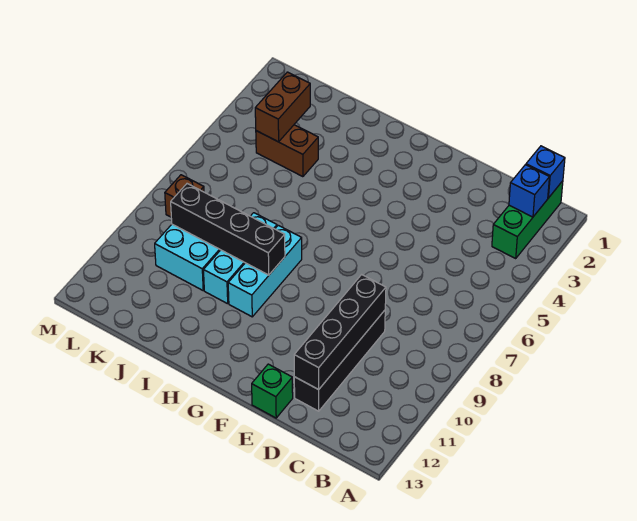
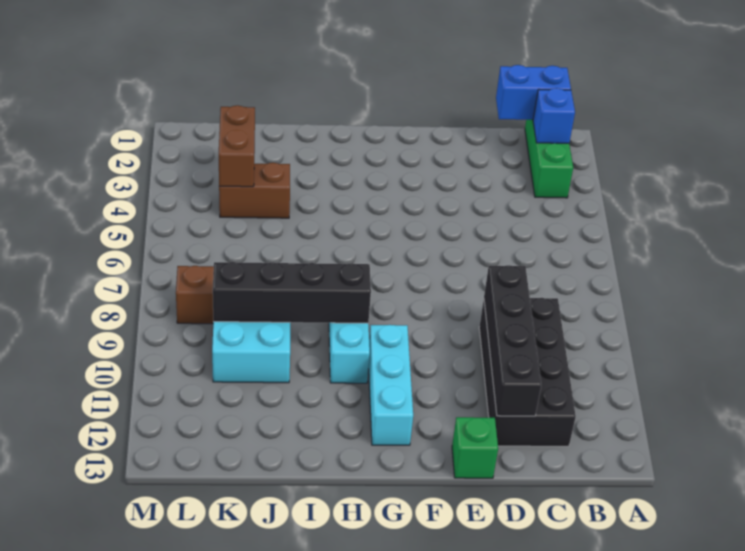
blue brick B1 level 2 -> blue brick B1:C1 level 2
black brick D9:D12 level 1 -> black brick C9:D12 level 1
cyan brick I8:I10 level 1 -> cyan brick G10:G12 level 1

